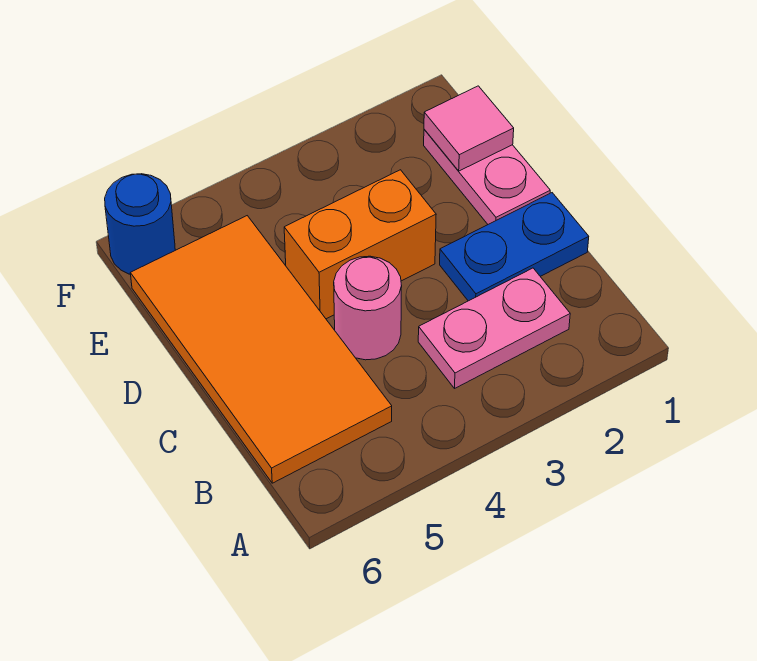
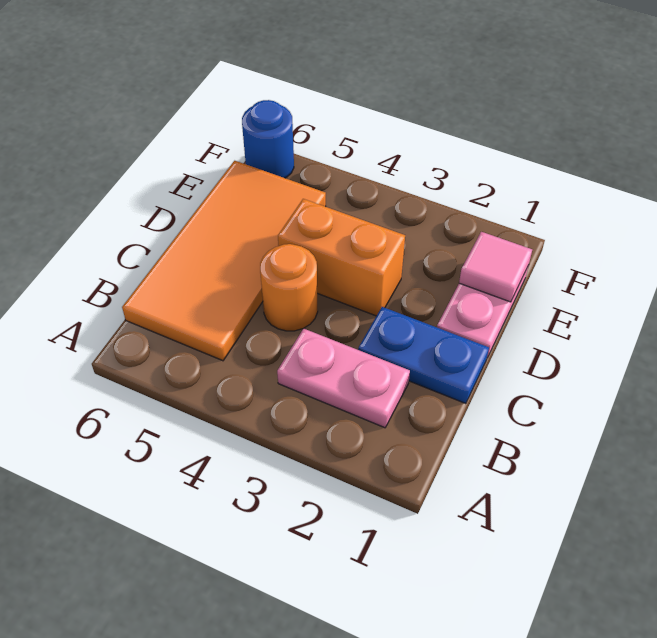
pink round brick C4 level 1 -> orange round brick C4 level 1

